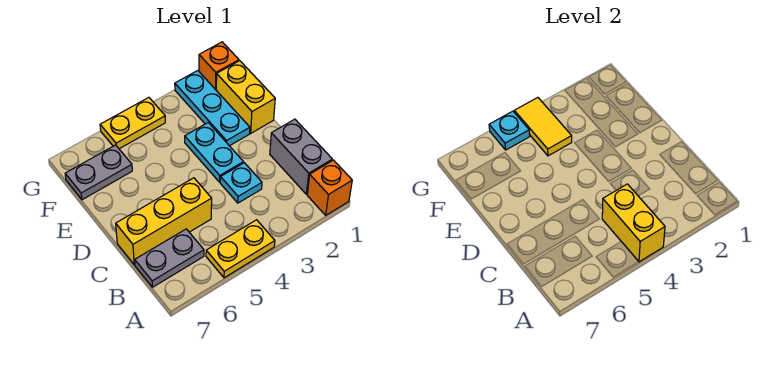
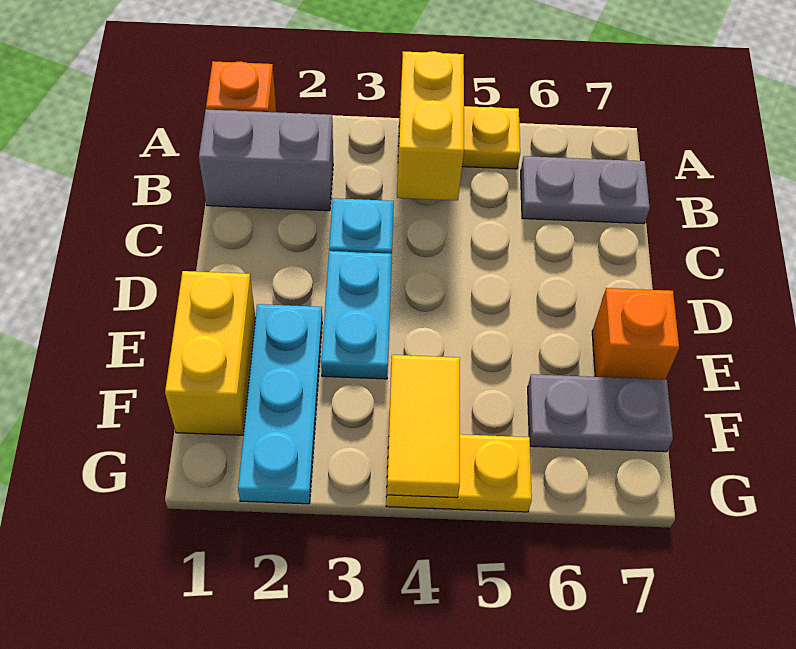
grey brick B1:C1 level 1 -> grey brick B1:B2 level 1
yellow brick C5:C7 level 1 -> none
orange brick G1 level 1 -> orange brick E7 level 1
cyan plate G5 level 2 -> none

